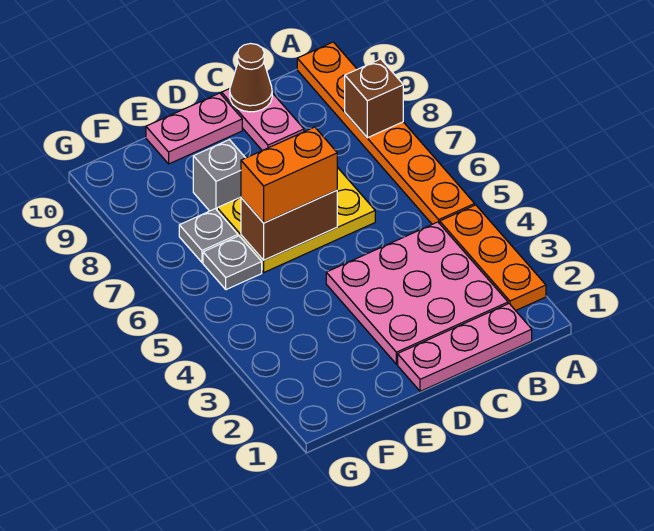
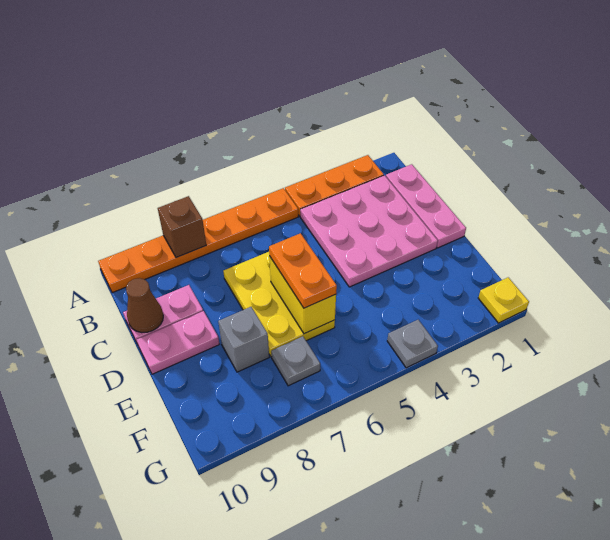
brown brick D6:E6 level 2 -> yellow brick D6:E6 level 2
orange brick D6:E6 level 3 -> orange plate D6:E6 level 3
pink plate D10:E10 level 1 -> pink plate D9:D10 level 1
grey plate F6 level 1 -> grey plate G4 level 1
none -> yellow plate G1 level 1

